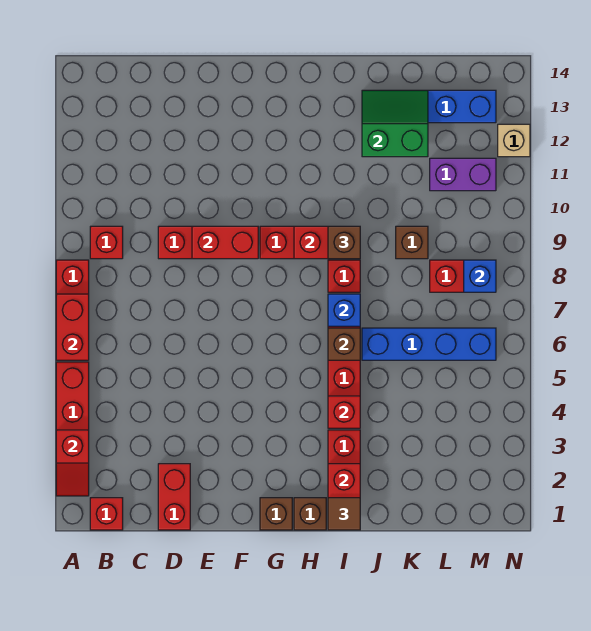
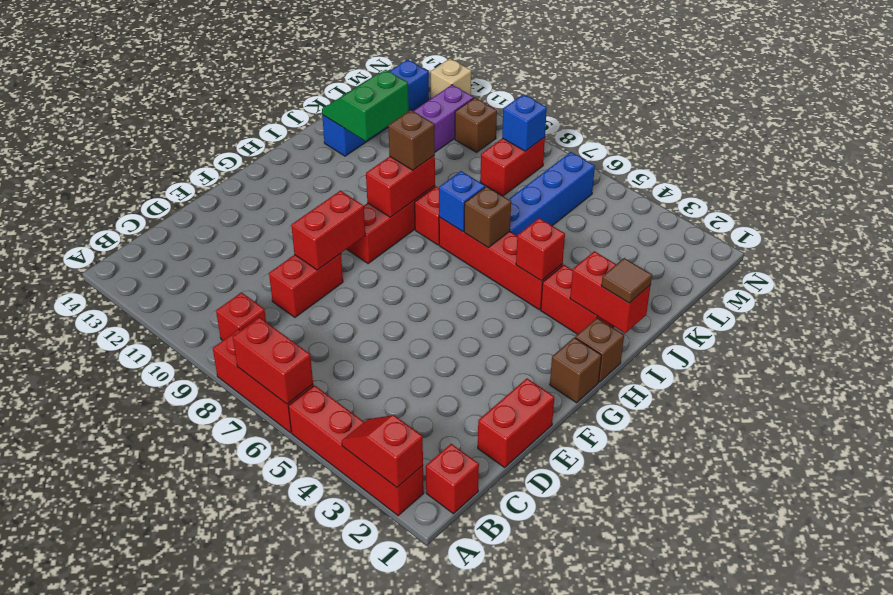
red slope A2:A3 level 2 top 3 -> red slope A2:A3 level 2 top 2
red brick D1:D2 level 1 -> red brick D1:E1 level 1
brown brick K9 level 1 -> brown brick M10 level 1

